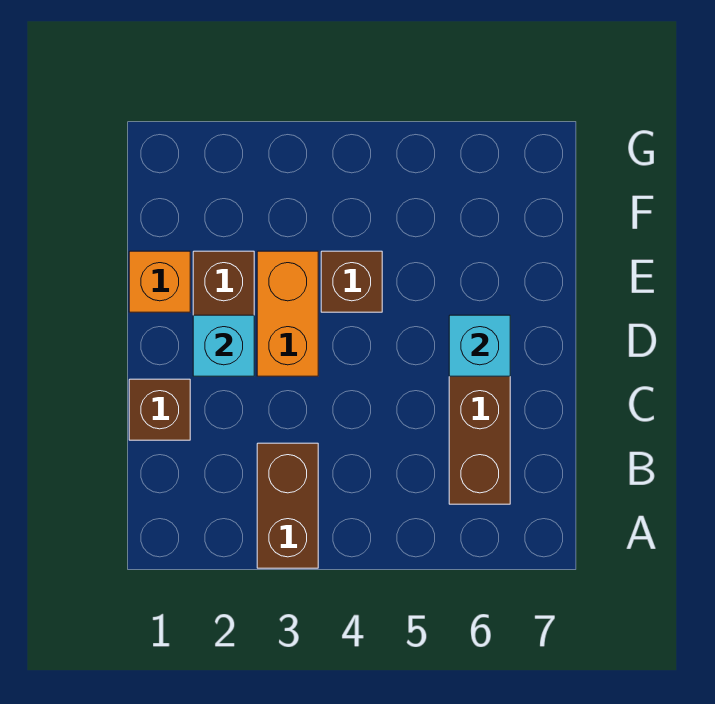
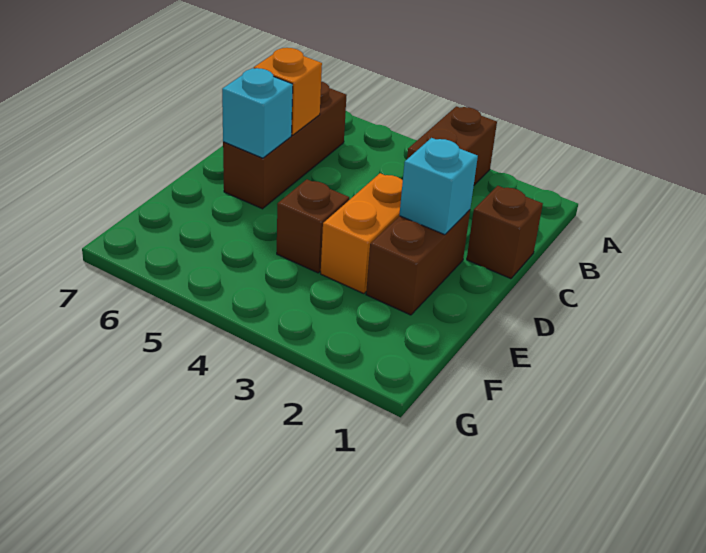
orange brick E1 level 1 -> orange brick C6 level 2

